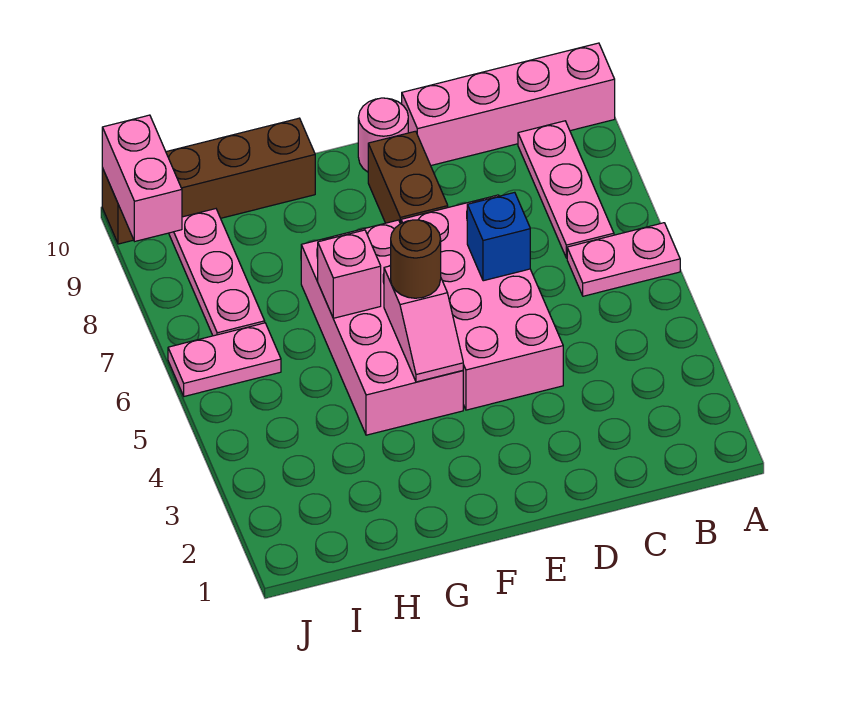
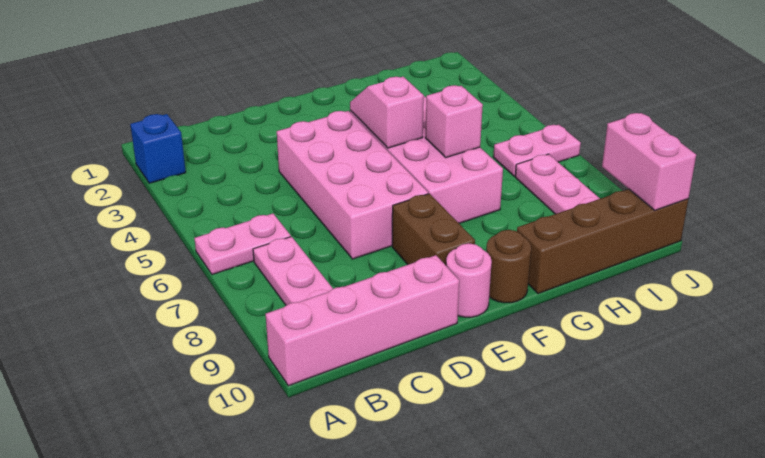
blue brick D6 level 2 -> blue brick A2 level 1
brown round brick F5 level 3 -> brown round brick F10 level 1

